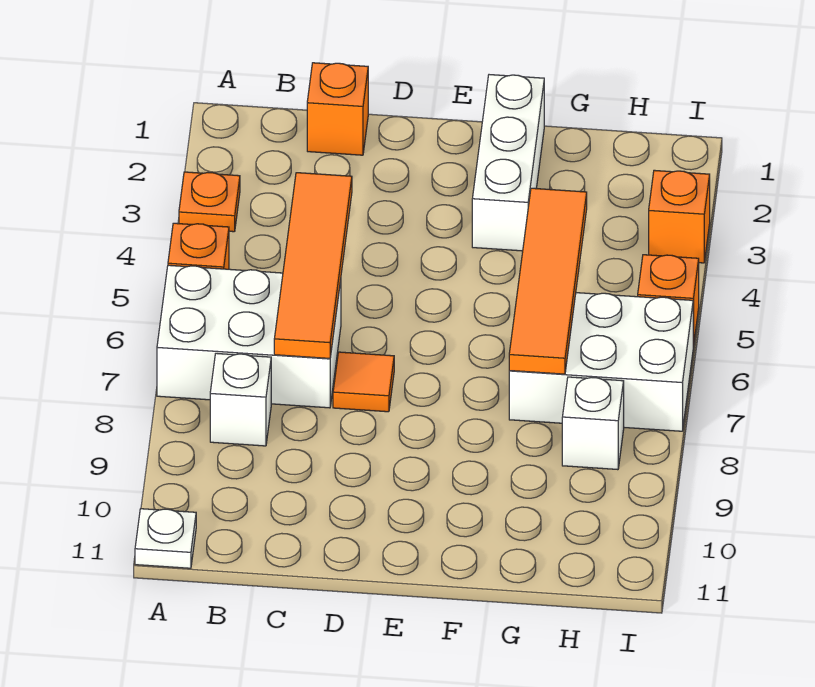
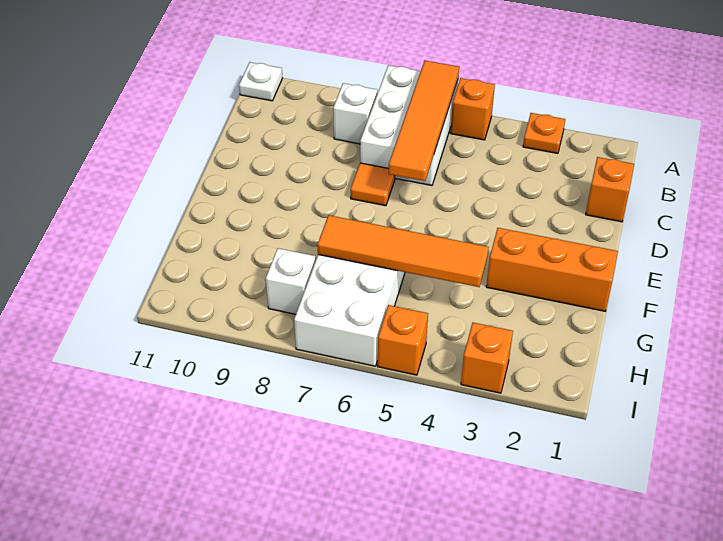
orange tile C4:C7 level 2 -> orange tile A6:D6 level 2
white brick F1:F3 level 1 -> orange brick F1:F3 level 1

